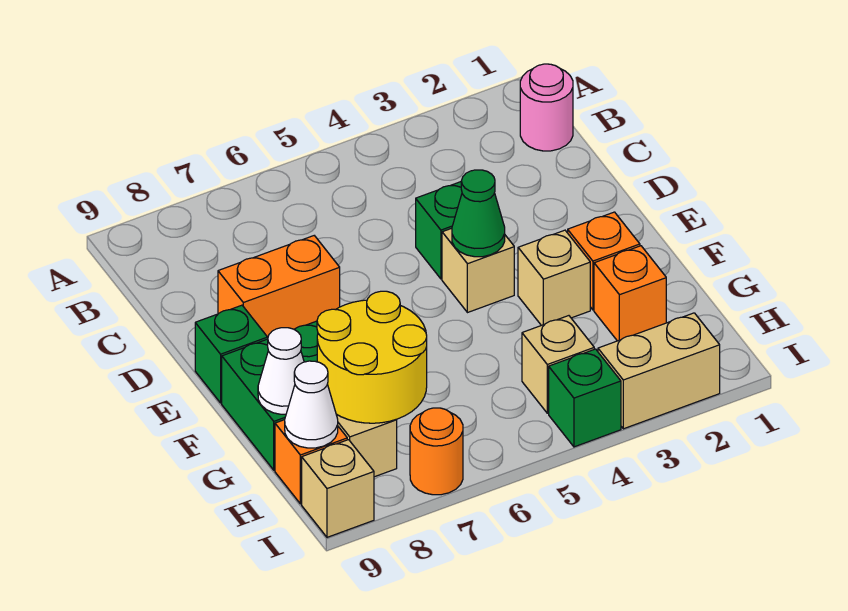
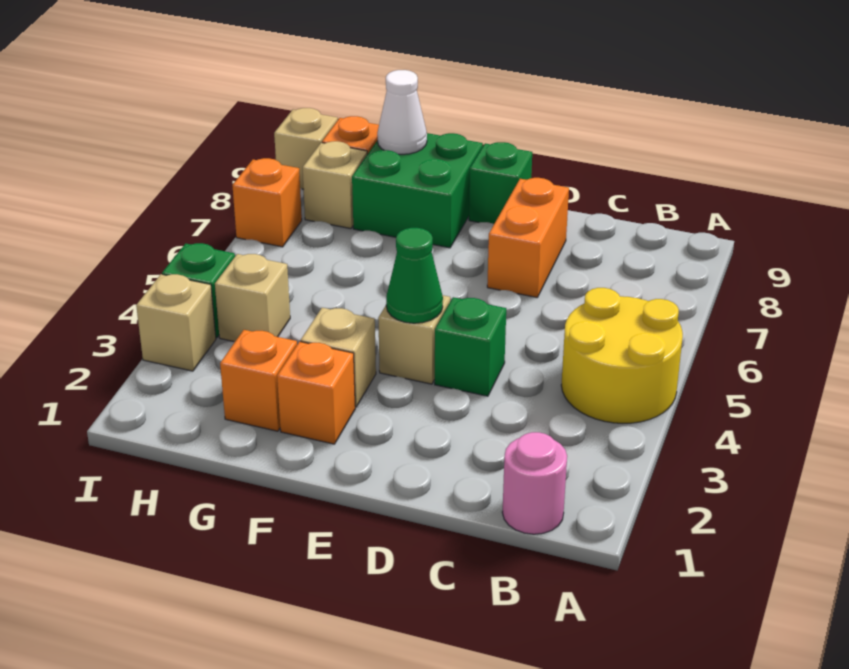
yellow round brick G7:H8 level 2 -> yellow round brick A4:B5 level 1
white cone H9 level 2 -> none
tan brick I2:I3 level 1 -> tan brick I3 level 1
orange round brick I7 level 1 -> orange brick I7 level 1

